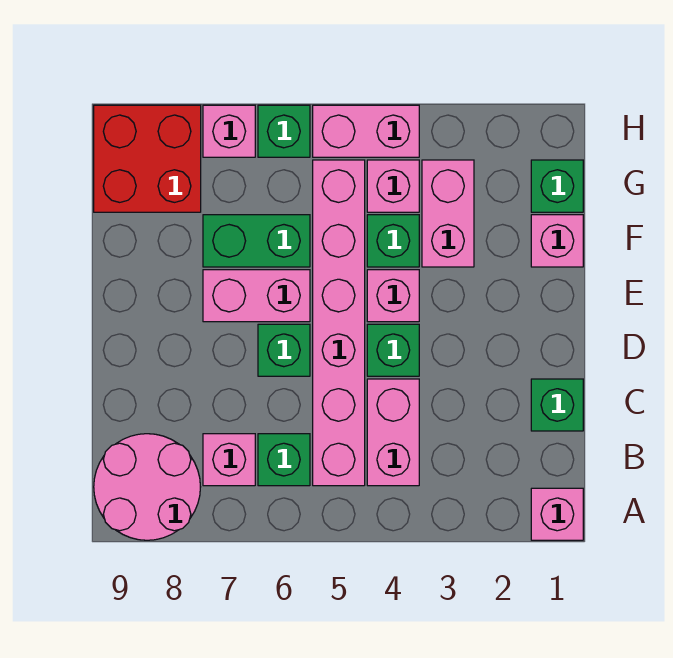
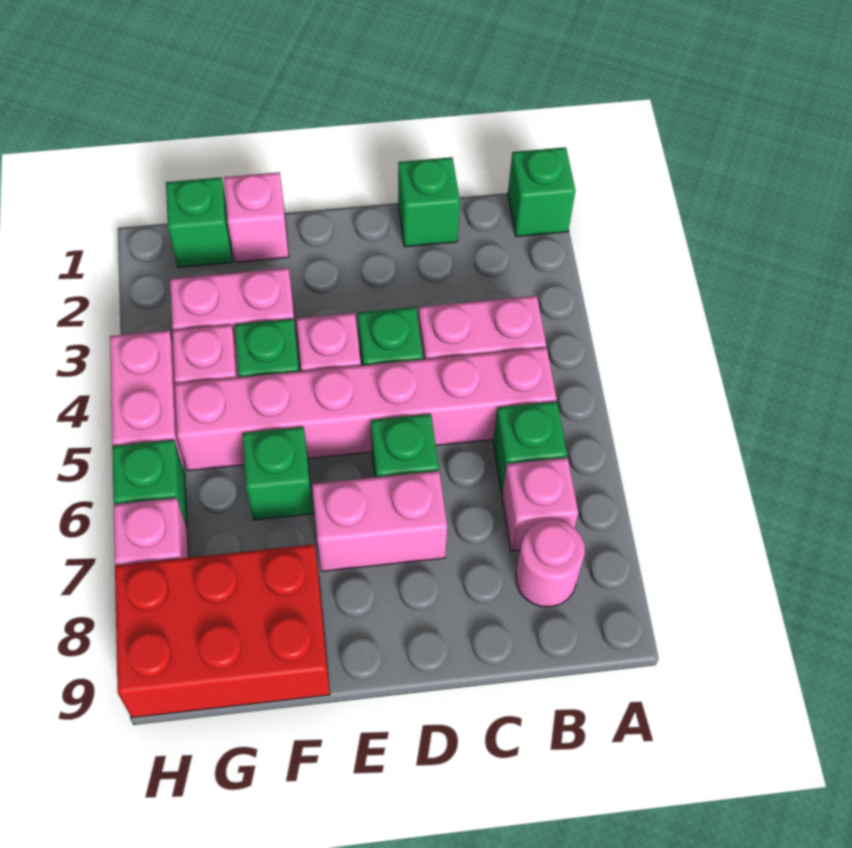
pink brick A1 level 1 -> green brick A1 level 1
pink round brick A8:B9 level 1 -> pink round brick B8 level 1
pink brick E6:E7 level 1 -> pink brick D7:E7 level 1
green brick F6:F7 level 1 -> green brick F6 level 1
red brick G8:H9 level 1 -> red brick F8:H9 level 1

